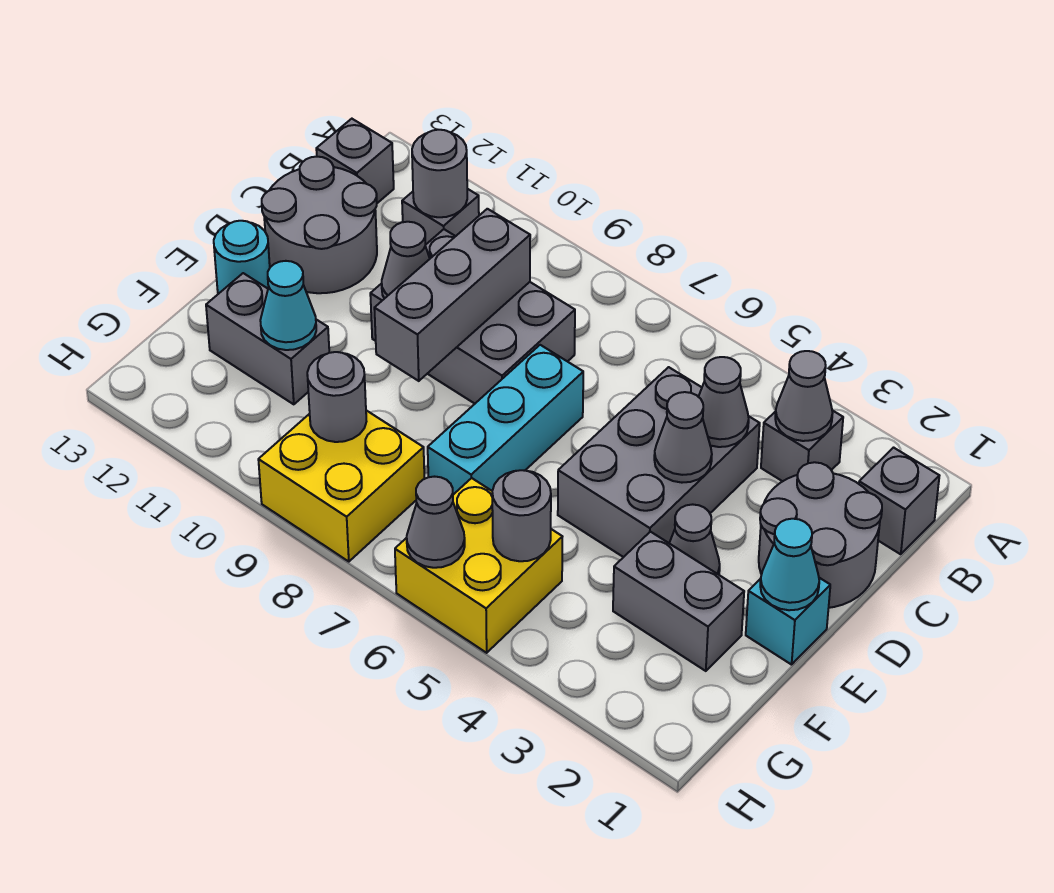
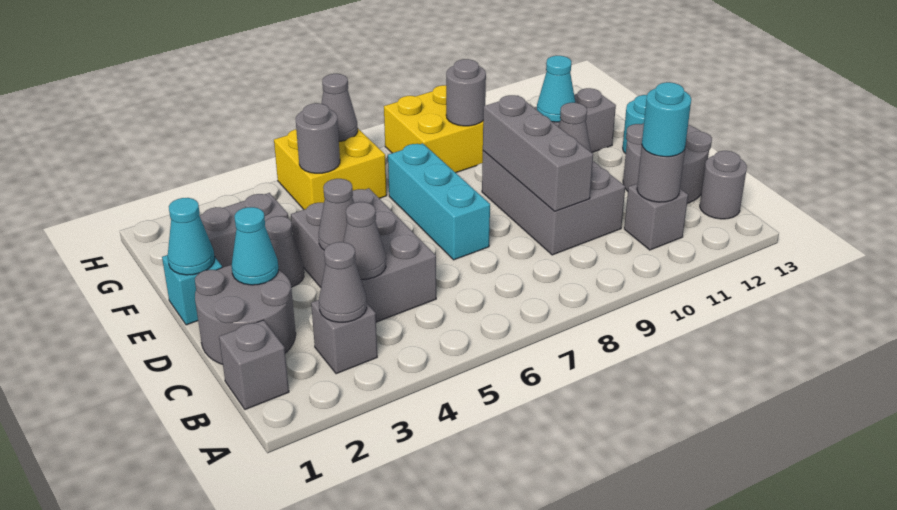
none -> cyan round brick B11 level 3
grey brick B13 level 1 -> grey round brick B13 level 1
grey brick C8:D10 level 1 -> grey brick C9:E10 level 1
none -> cyan cone D2 level 2

